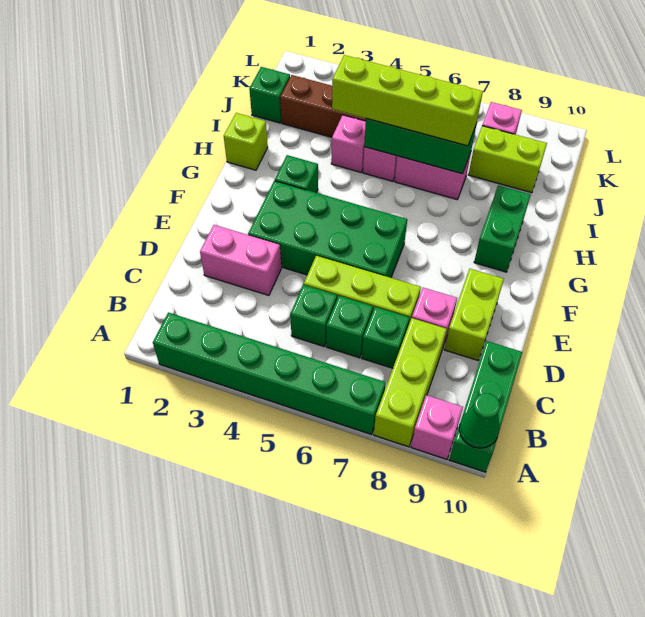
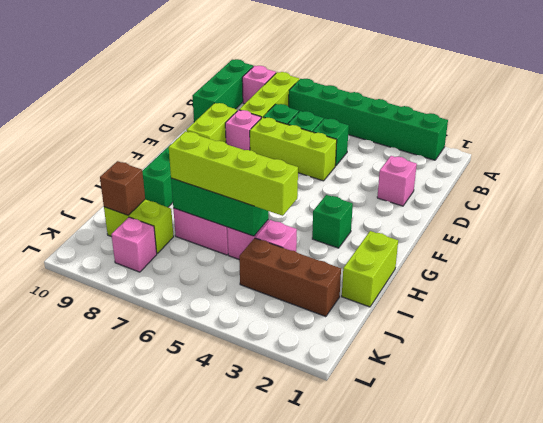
green cone A10 level 2 -> none
pink brick D2:D3 level 1 -> pink brick D2 level 1
green brick E3:F6 level 1 -> none
lime brick H1 level 1 -> lime brick H1:I1 level 1
green brick J1 level 1 -> none
none -> brown brick J9 level 2

